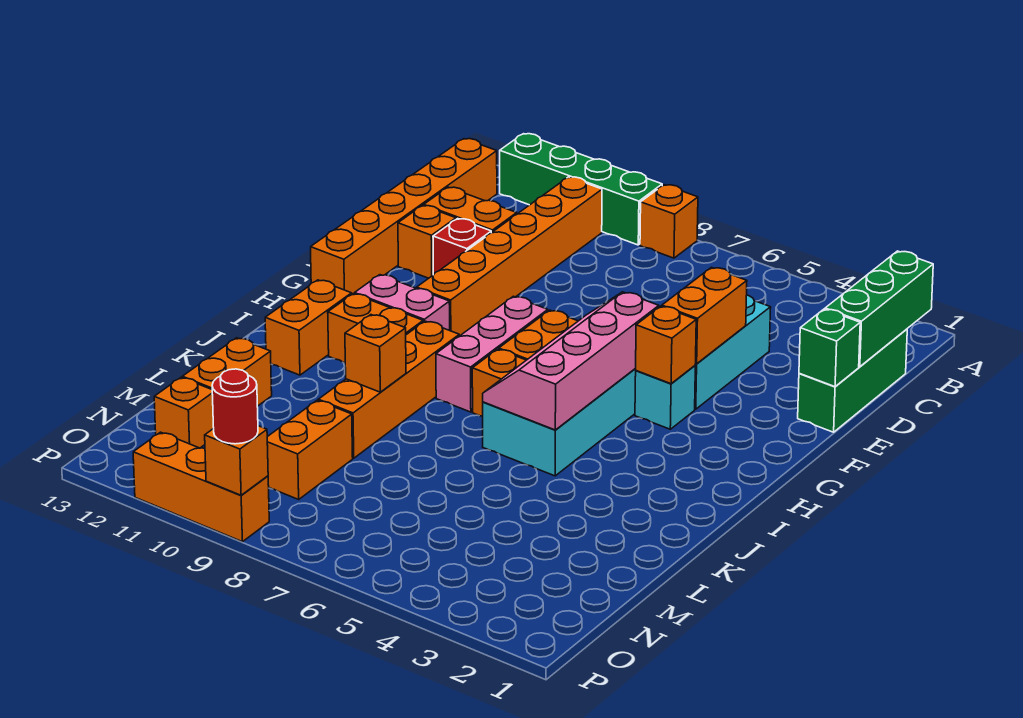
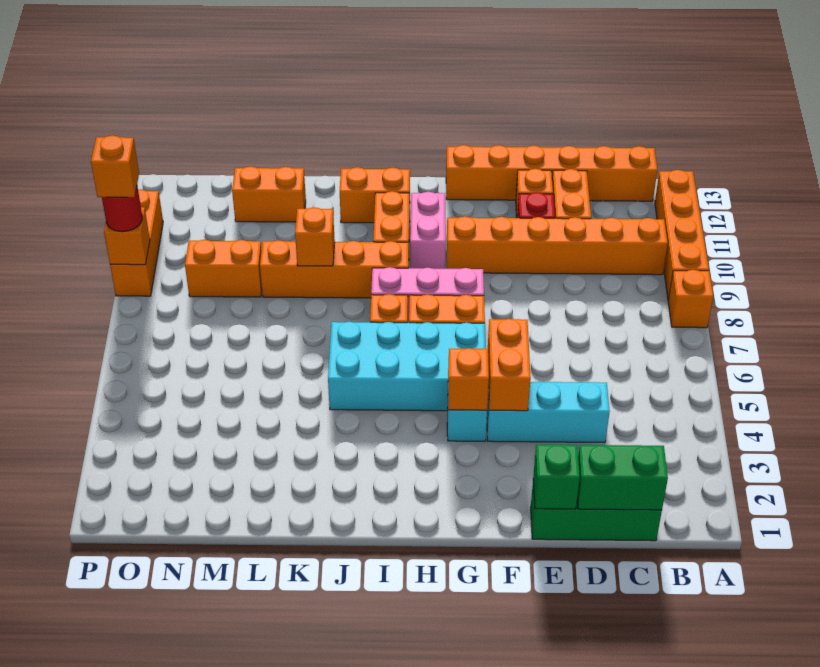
green brick A9:A12 level 1 -> orange brick A9:A12 level 1
green brick B1:D1 level 2 -> green brick C1:D1 level 2
orange brick E4:F4 level 2 -> orange brick F4:F5 level 2
pink slope G5:J6 level 2 top 5 -> none
orange brick N12 level 1 -> orange brick P9 level 4

